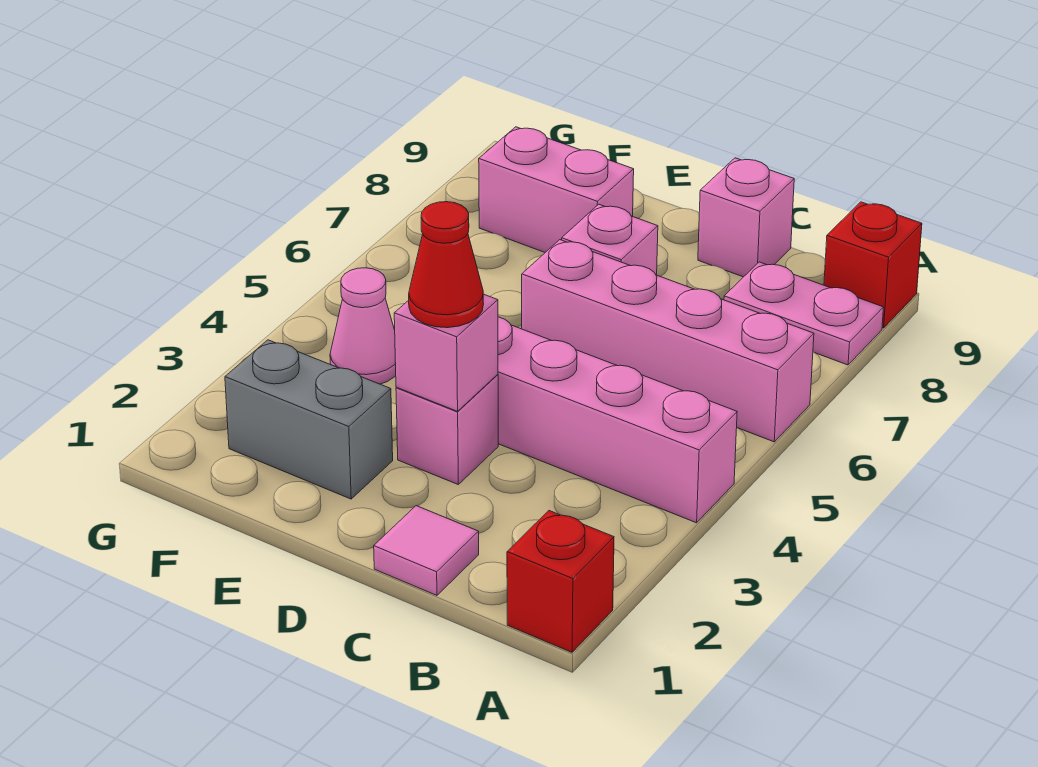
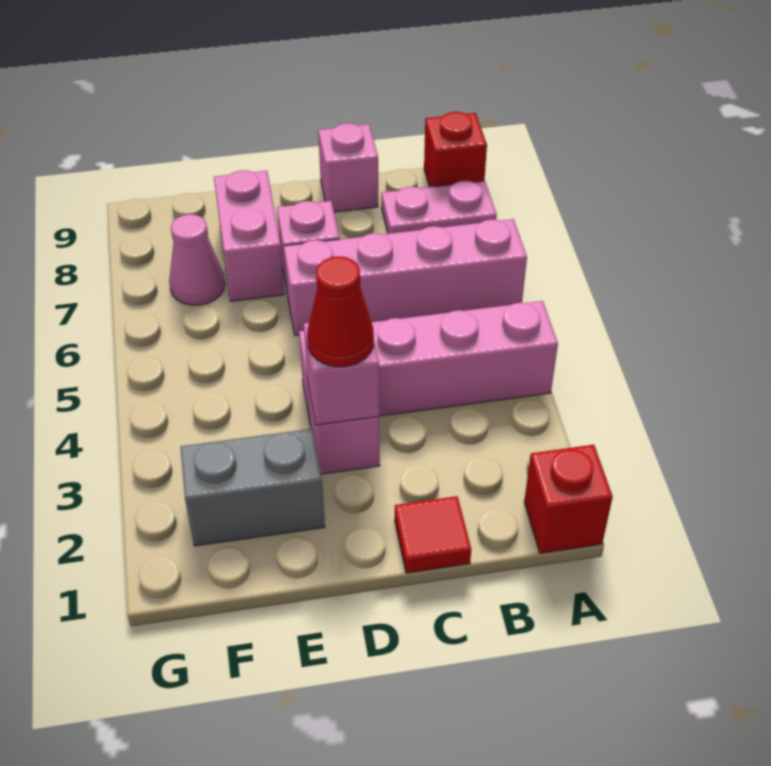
pink tile C1 level 1 -> red tile C1 level 1
pink brick E8:F8 level 1 -> pink brick E7:E8 level 1
pink cone F4 level 1 -> pink cone F7 level 1

